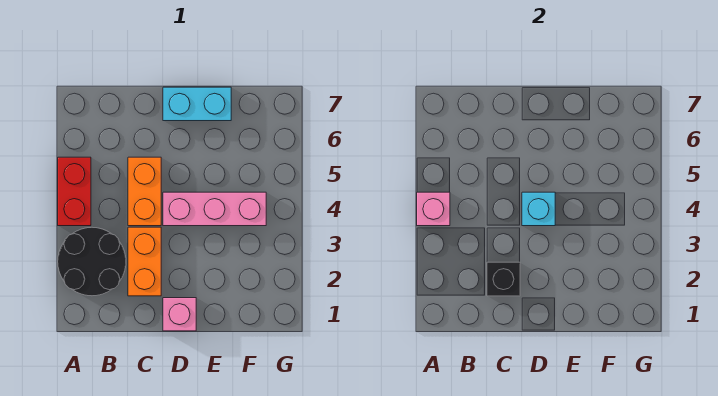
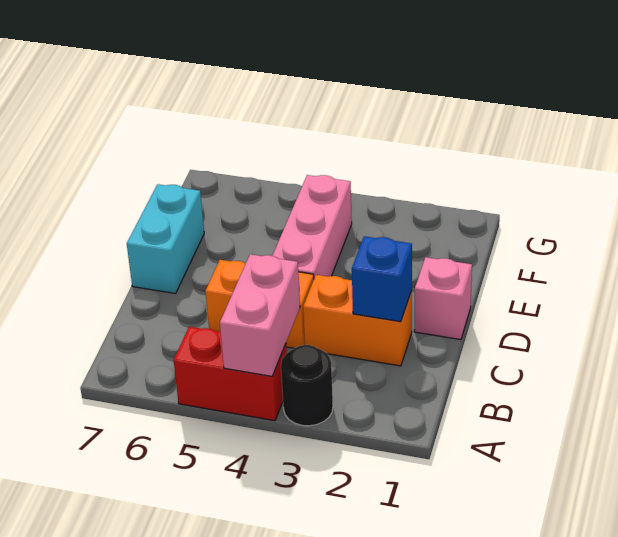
black round brick A2:B3 level 1 -> black round brick A3 level 1
pink brick A4 level 2 -> pink brick A4:B4 level 2
black brick C2 level 2 -> blue brick C2 level 2
cyan brick D4 level 2 -> none

